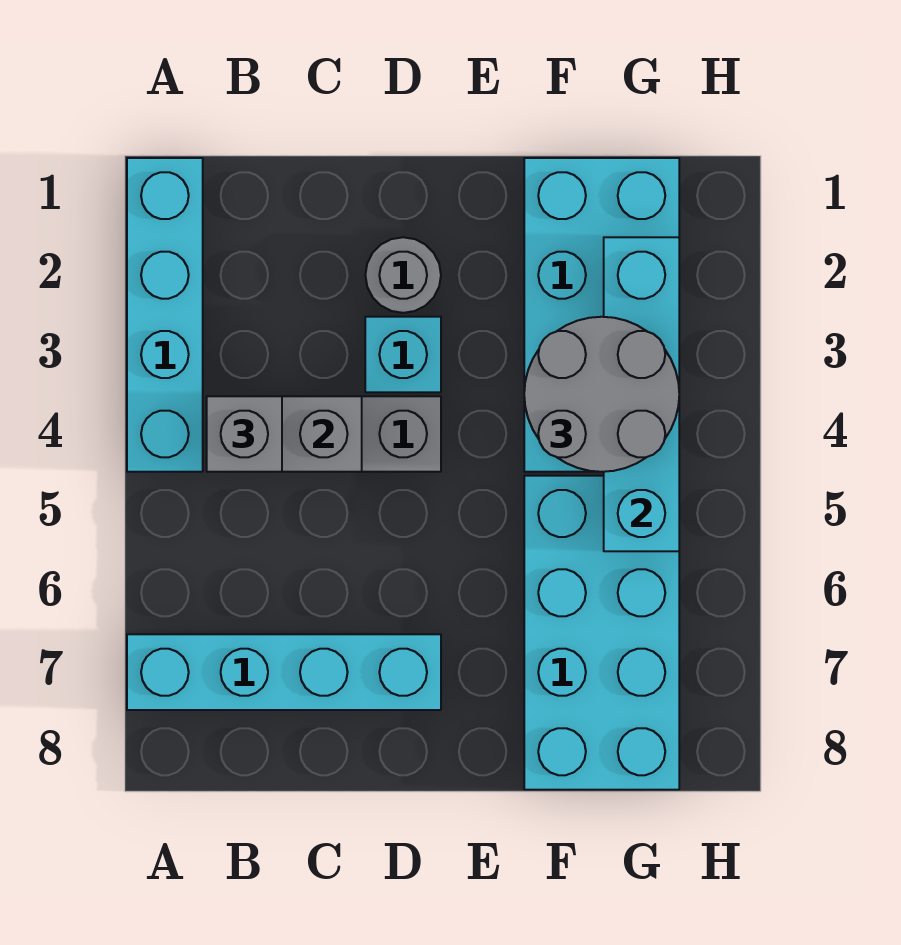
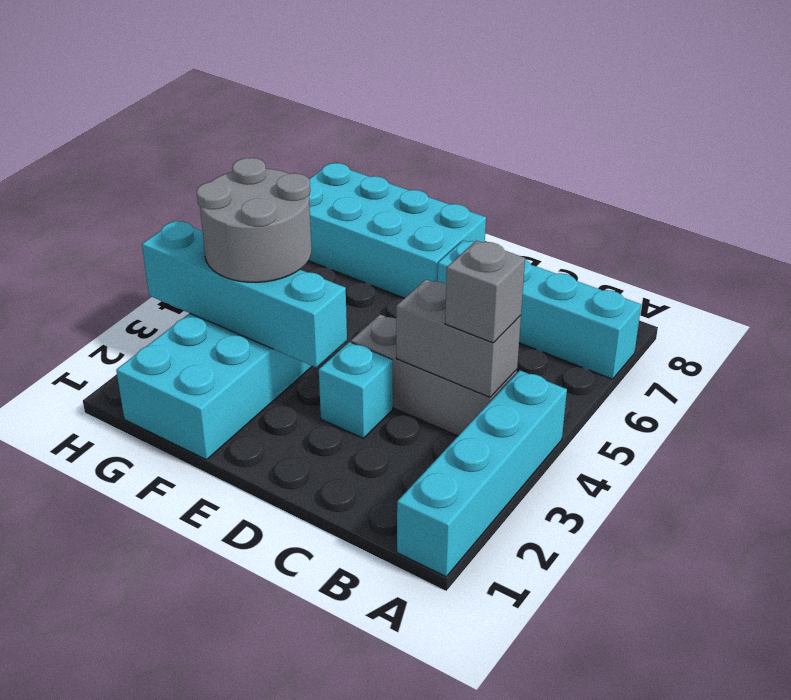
grey round brick D2 level 1 -> none
cyan brick F5:G8 level 1 -> cyan brick E7:H8 level 1
cyan brick G2:G5 level 2 -> cyan brick E3:H3 level 2

